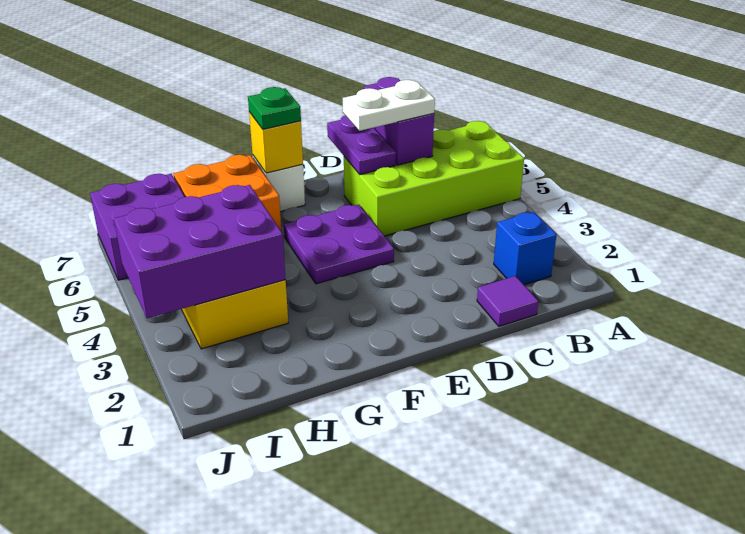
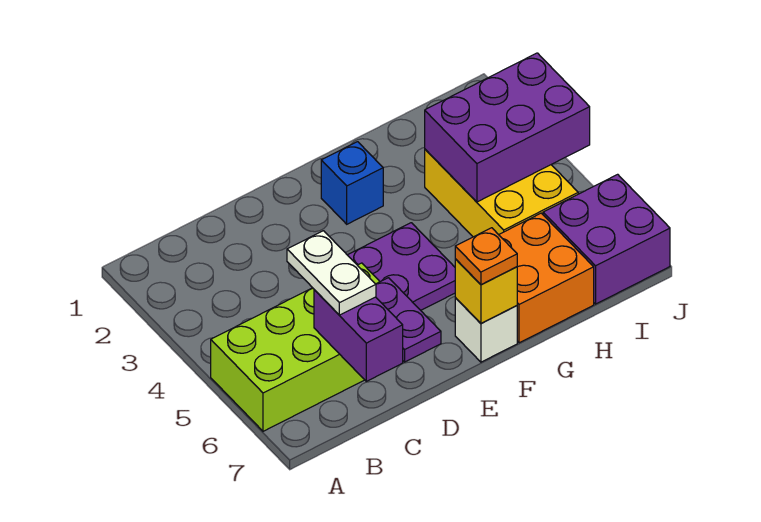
blue brick B2 level 1 -> blue brick F2 level 1
purple tile C1 level 1 -> none
white plate C6:D6 level 3 -> white plate C5:C6 level 3
green plate F7 level 3 -> orange plate F7 level 3

